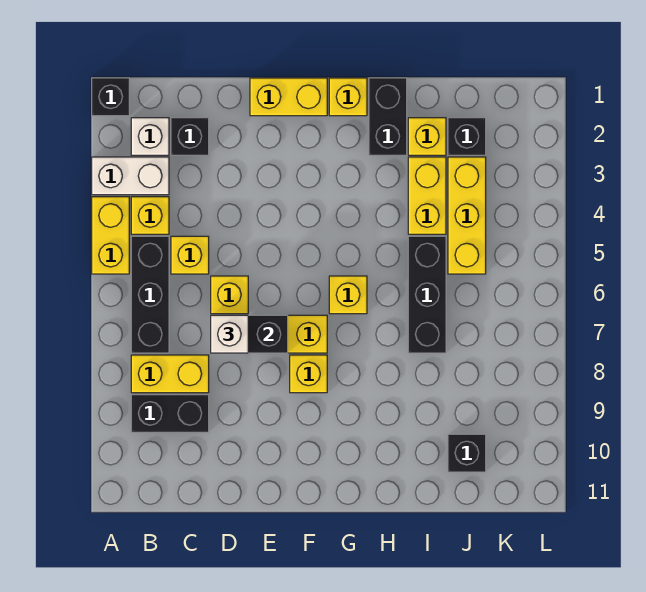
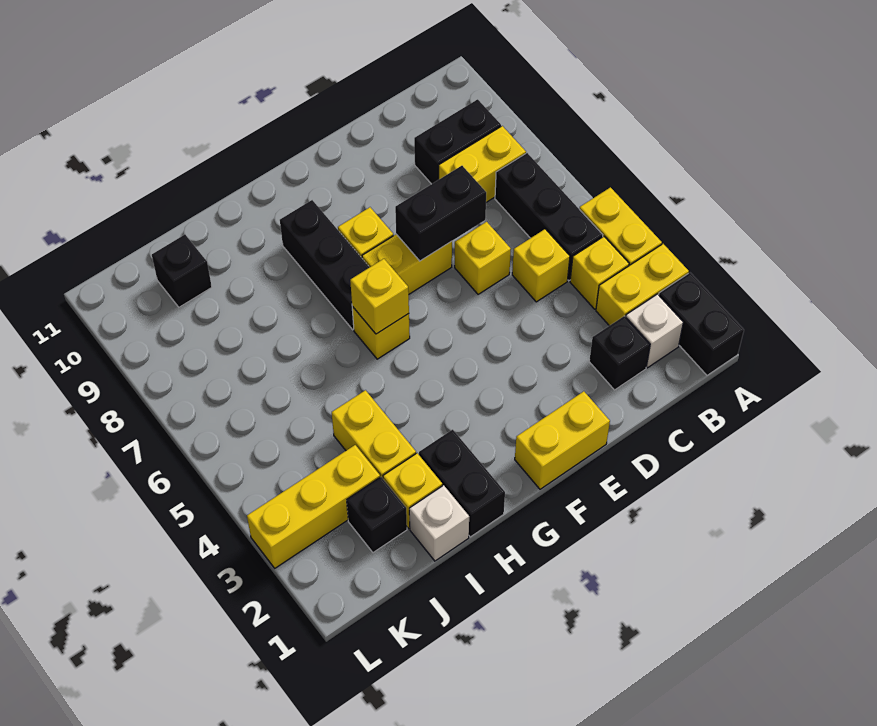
black brick A1 level 1 -> black brick A1:A2 level 1
white brick A3:B3 level 1 -> yellow brick A3:B3 level 1
white brick D7 level 3 -> white brick I1 level 1
yellow brick G1 level 1 -> yellow brick G6 level 2
black brick I5:I7 level 1 -> black brick G7:G9 level 1
yellow brick J3:J5 level 1 -> yellow brick J3:L3 level 1

